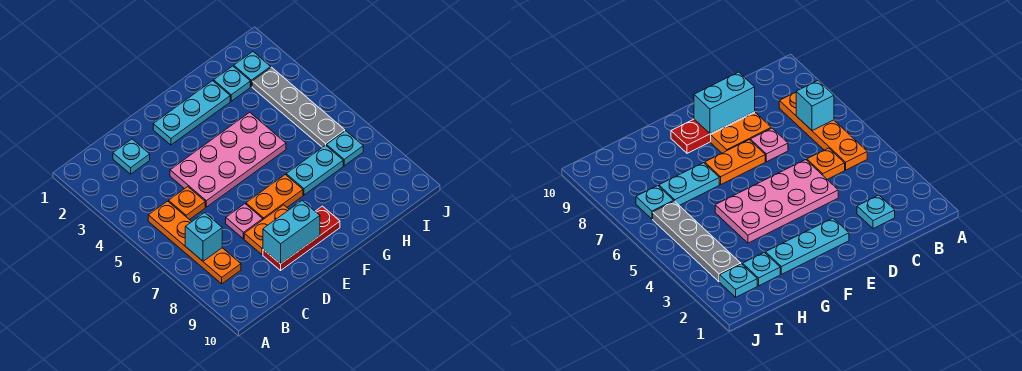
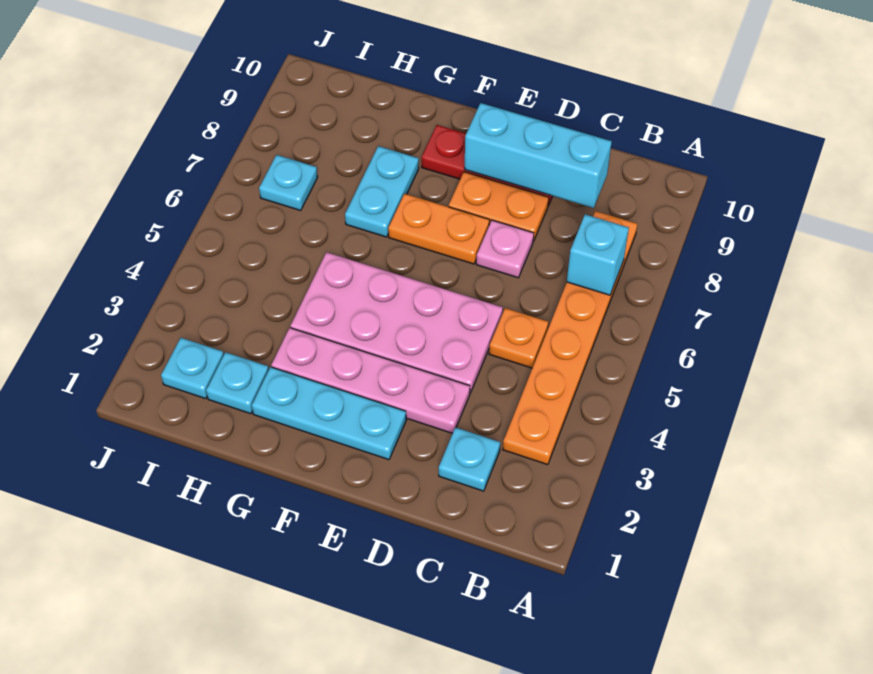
orange plate B5:B8 level 1 -> orange plate B3:B8 level 1
none -> pink plate D3:G3 level 1
cyan brick D9:E9 level 2 -> cyan brick C9:E9 level 2
cyan plate G7:H7 level 1 -> cyan plate G7:G8 level 1
grey plate I3:I6 level 1 -> none

